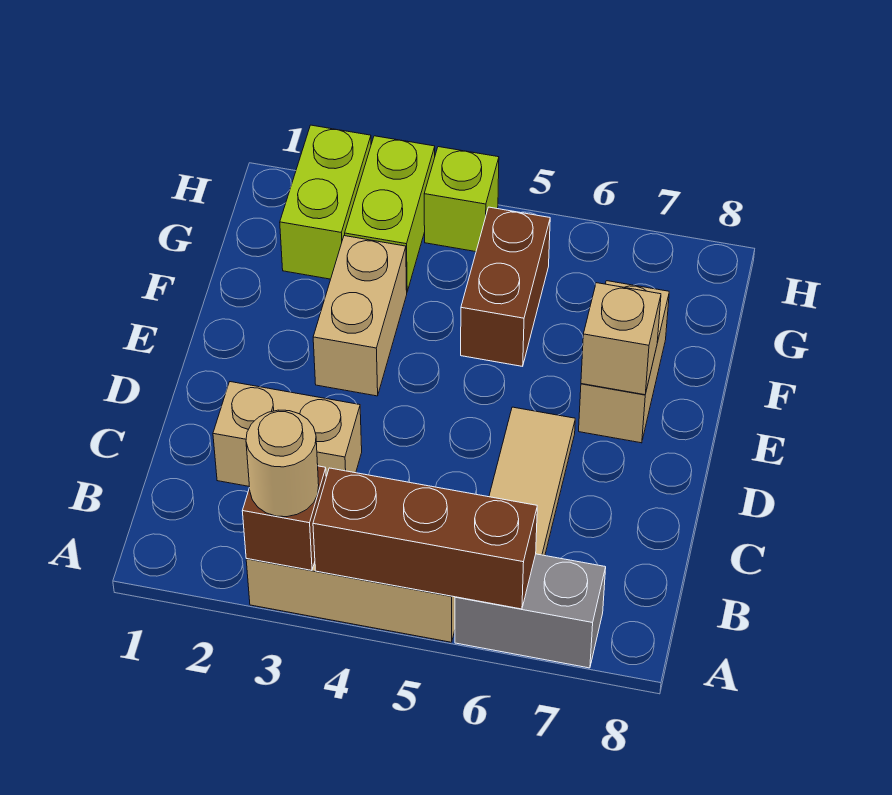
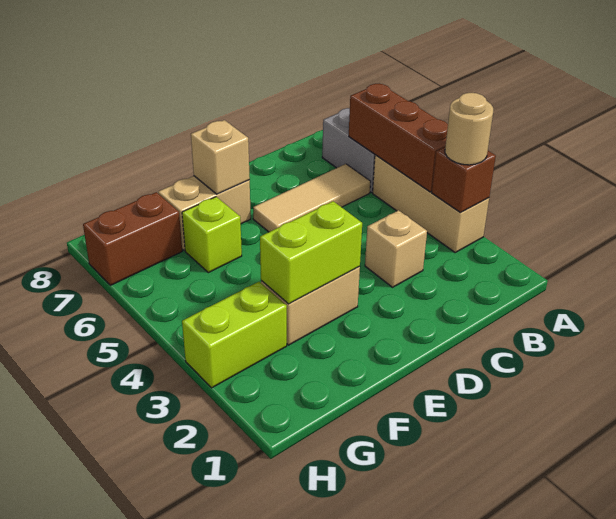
tan brick C2:C3 level 1 -> tan brick C3 level 1
brown brick F5:G5 level 1 -> brown brick G7:H7 level 1
lime brick G2:H2 level 1 -> lime brick E3:F3 level 2
lime brick H4 level 1 -> lime brick F6 level 1

